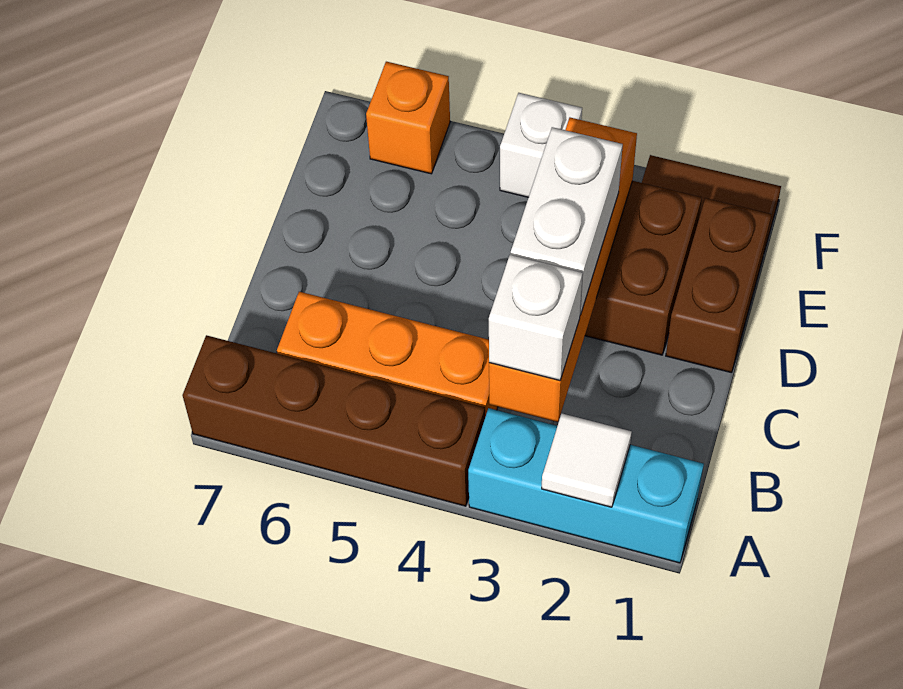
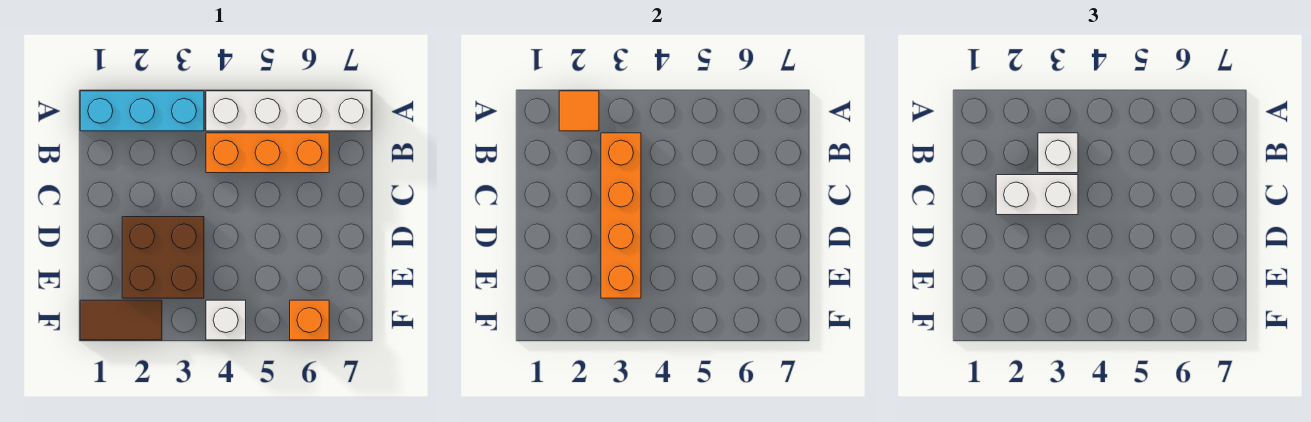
white tile A2 level 2 -> orange tile A2 level 2
brown brick A4:A7 level 1 -> white brick A4:A7 level 1
white brick C3:D3 level 3 -> white brick C2:C3 level 3
brown brick D1:E1 level 1 -> none

